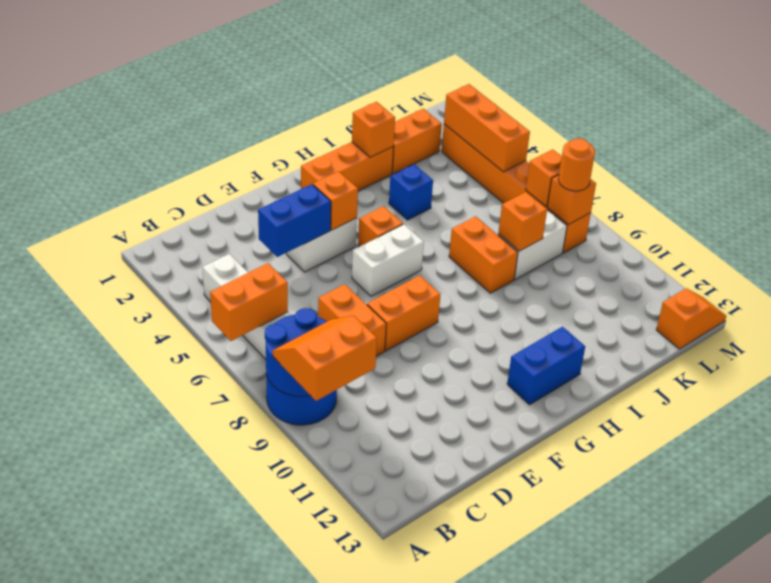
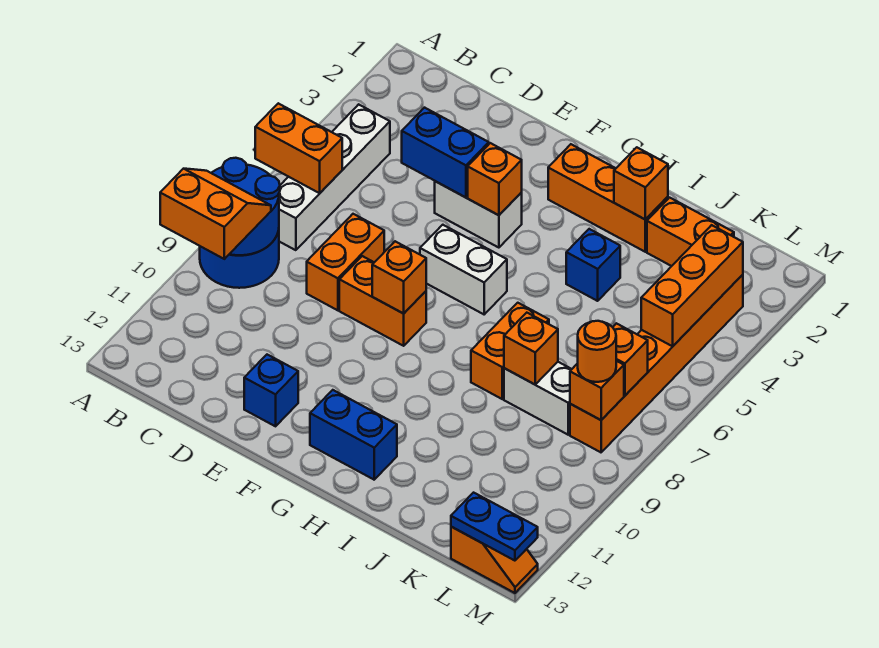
none -> blue brick E12 level 1
orange brick G5 level 1 -> orange brick F8 level 2
none -> blue plate L13:M13 level 2

